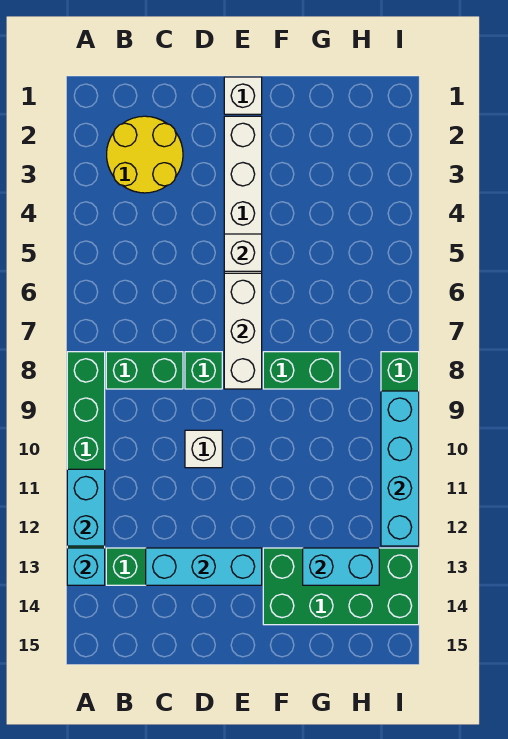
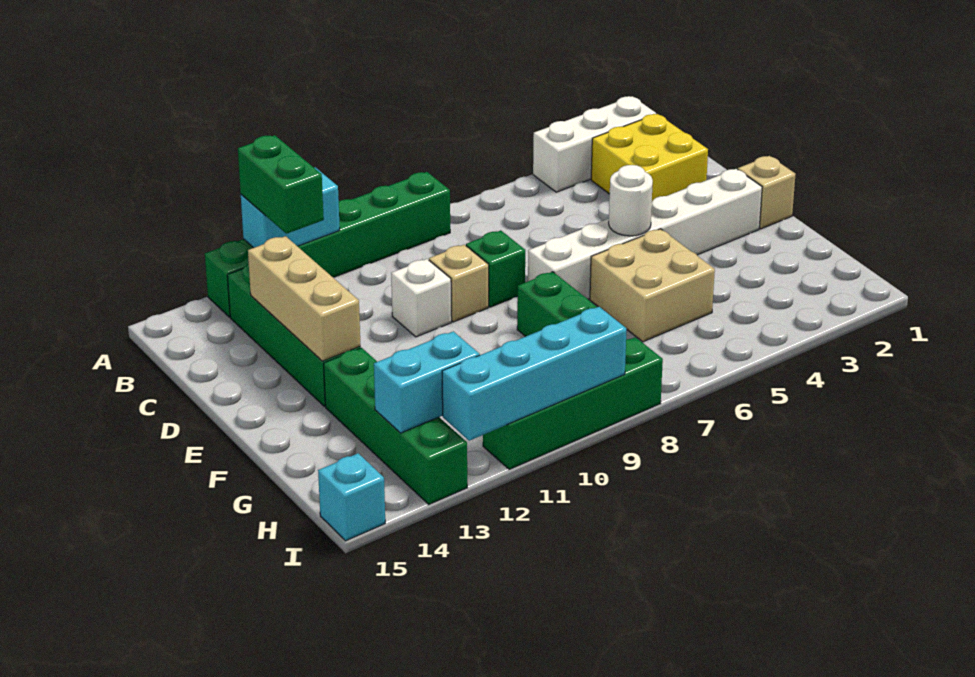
cyan brick A13 level 2 -> cyan brick I15 level 1
yellow round brick B2:C3 level 1 -> yellow brick B2:C3 level 1
green brick B8:C8 level 1 -> green brick A12:B12 level 3
cyan brick C13:E13 level 2 -> tan brick C13:E13 level 2
none -> tan brick D9 level 1
white brick E1 level 1 -> tan brick E1 level 1
white brick E5 level 2 -> white round brick E5 level 2
white brick E6:E8 level 2 -> white brick A2:A4 level 1
none -> tan brick F5:G6 level 1
green brick F13:I14 level 1 -> green brick F13:I13 level 1
cyan brick G13:H13 level 2 -> cyan brick H12:H13 level 2

